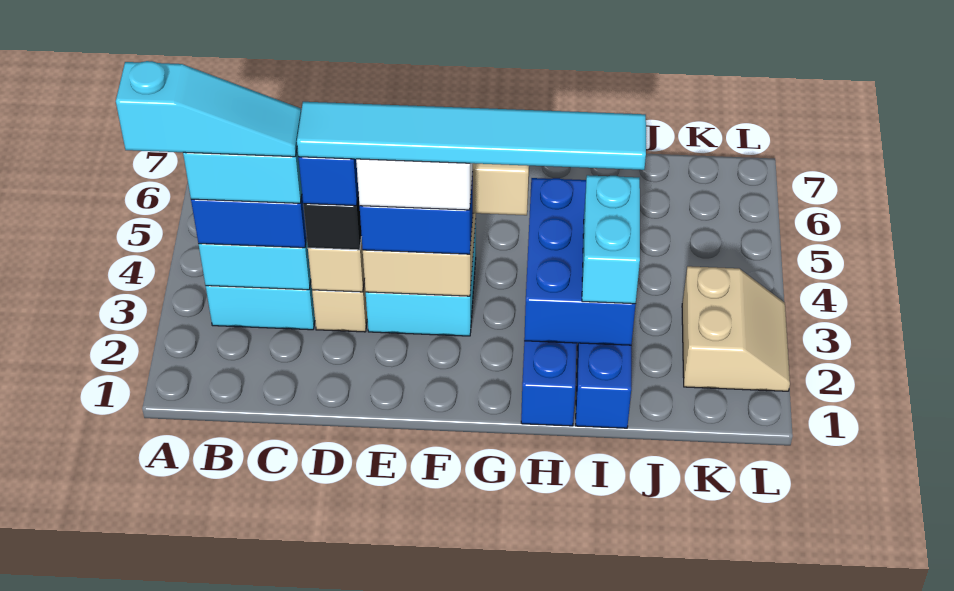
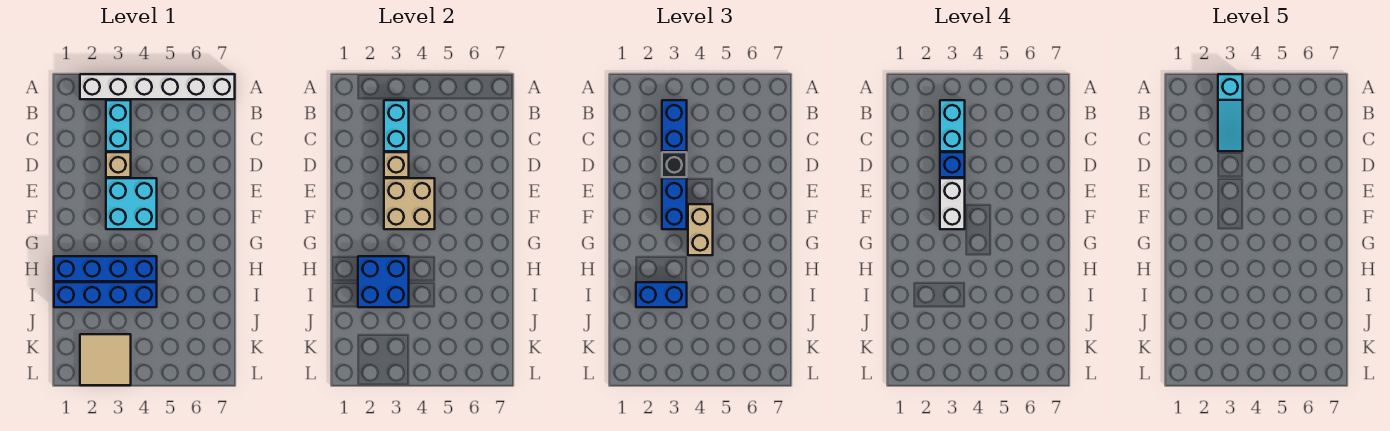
none -> white brick A2:A7 level 1
cyan tile D3:I3 level 5 -> none
blue brick H2:I4 level 2 -> blue brick H2:I3 level 2
cyan brick I2:I3 level 3 -> blue brick I2:I3 level 3
tan slope K2:L3 level 1 top K -> tan tile K2:L3 level 1

